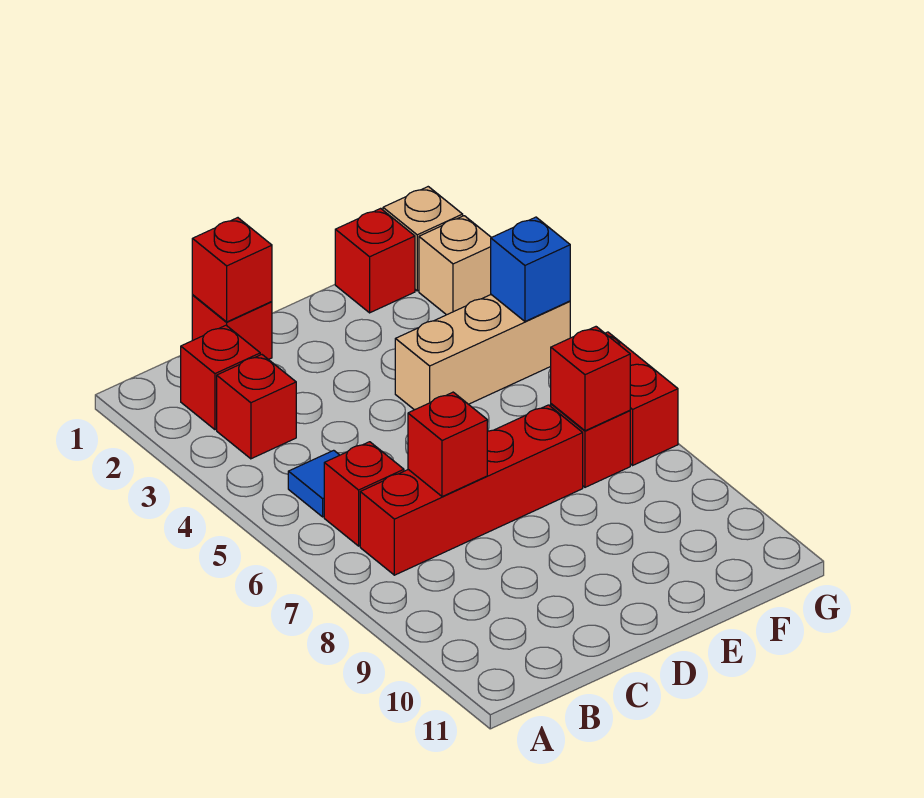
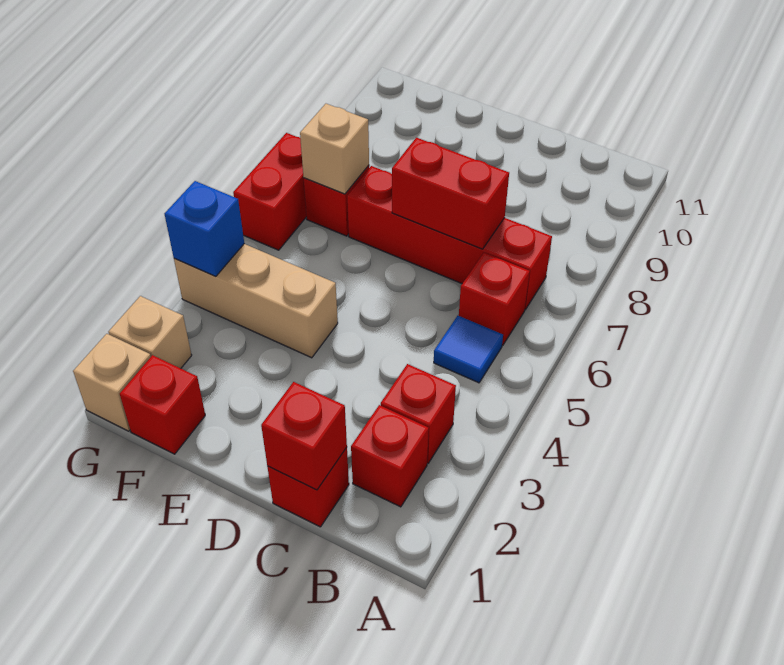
red brick C7 level 2 -> red brick C7:D7 level 2
red brick F7 level 2 -> tan brick F7 level 2

